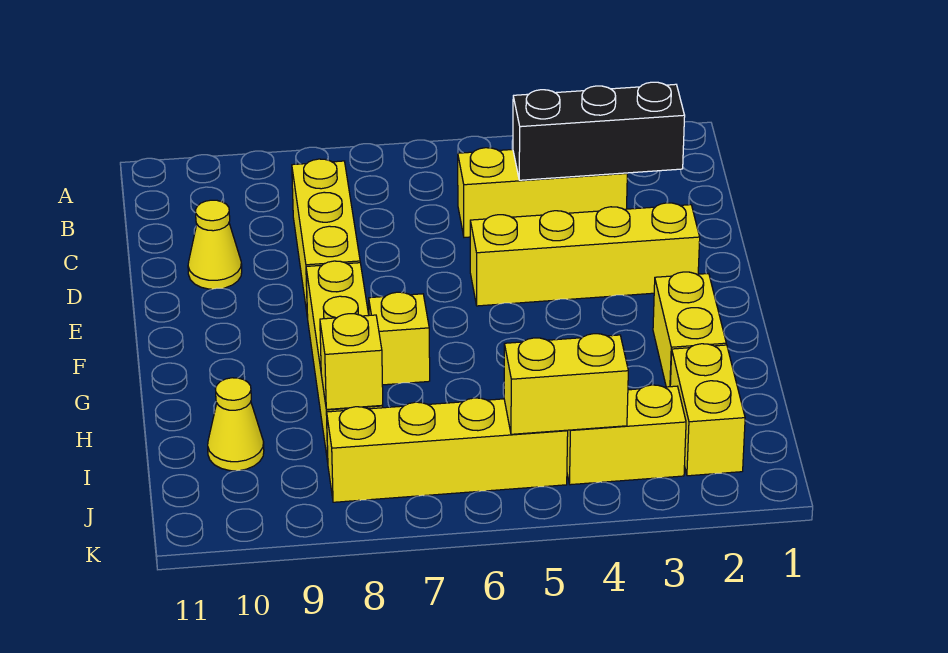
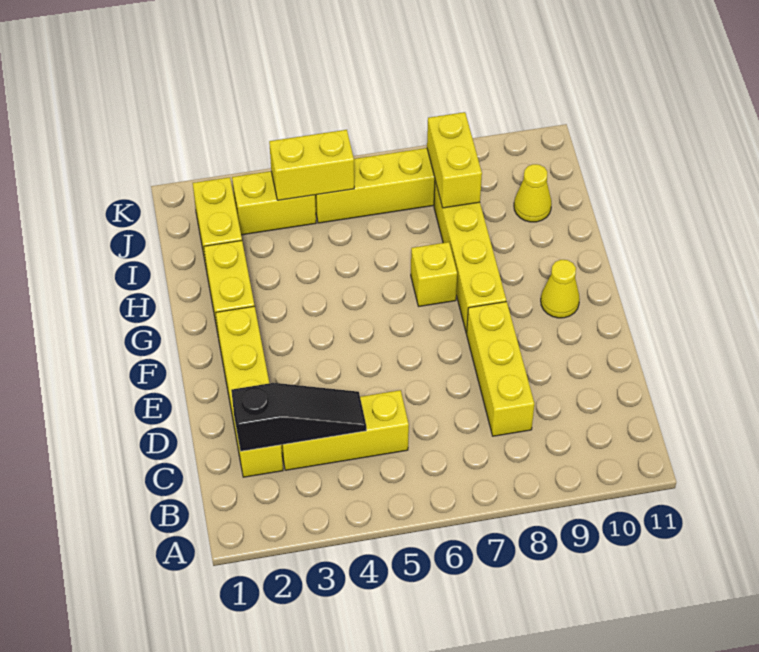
black brick C2:C4 level 2 -> black slope C2:C4 level 2 top 2
yellow cone D10 level 1 -> yellow cone F10 level 1
yellow brick E2:E5 level 1 -> yellow brick C2:F2 level 1
yellow brick I8 level 2 -> yellow brick I8:J8 level 2

